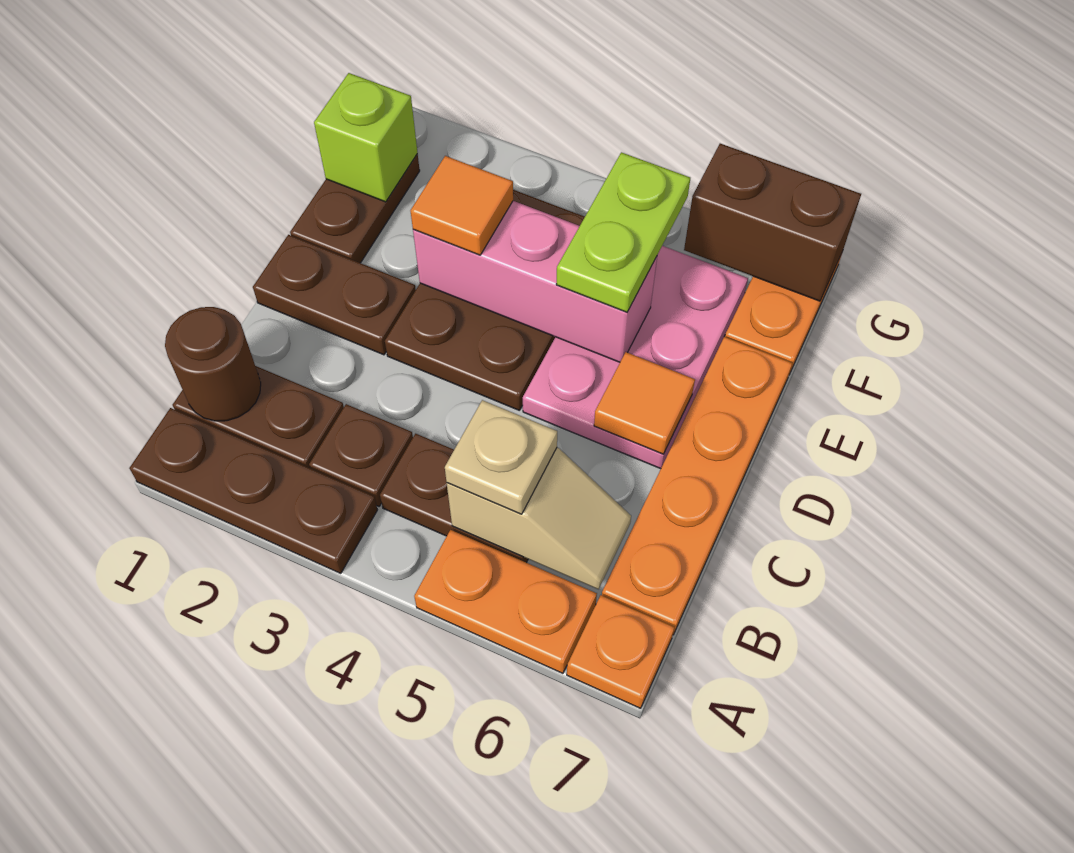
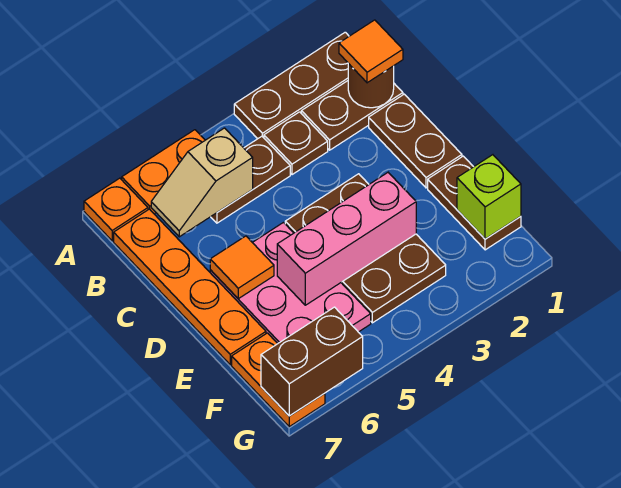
tan plate B5 level 3 -> none
brown plate D1:D2 level 1 -> brown plate C1:D1 level 1
orange tile E3 level 3 -> orange tile B1 level 3
lime plate E5:F5 level 3 -> none

